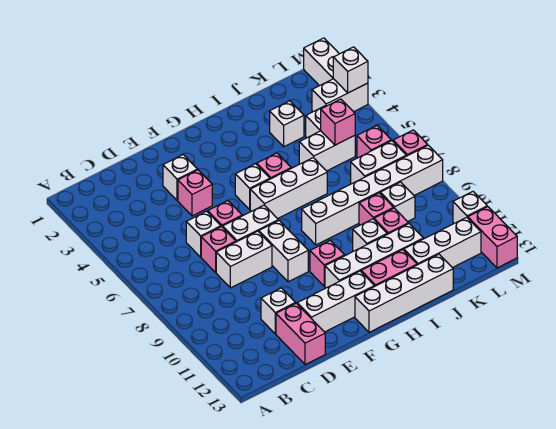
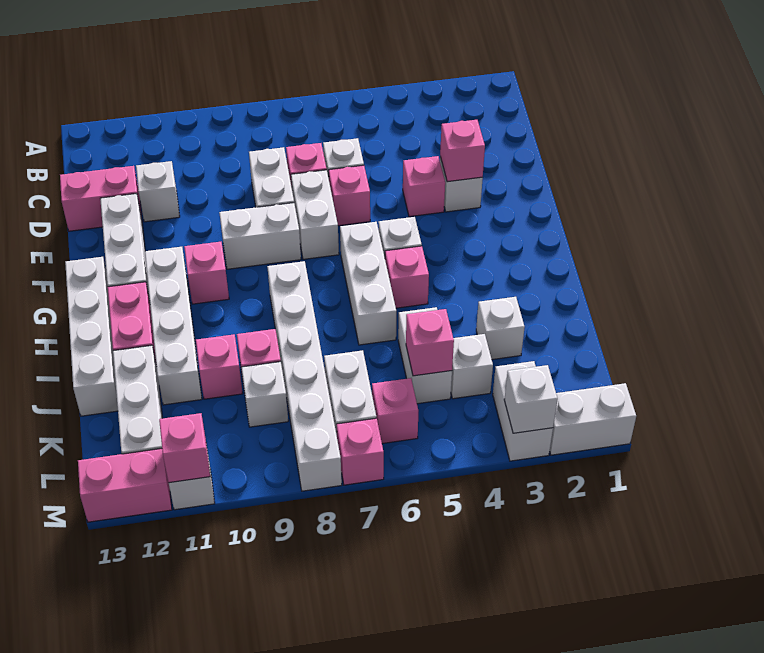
none -> pink brick E3 level 2
white brick I10 level 1 -> none
none -> pink brick M11 level 2

